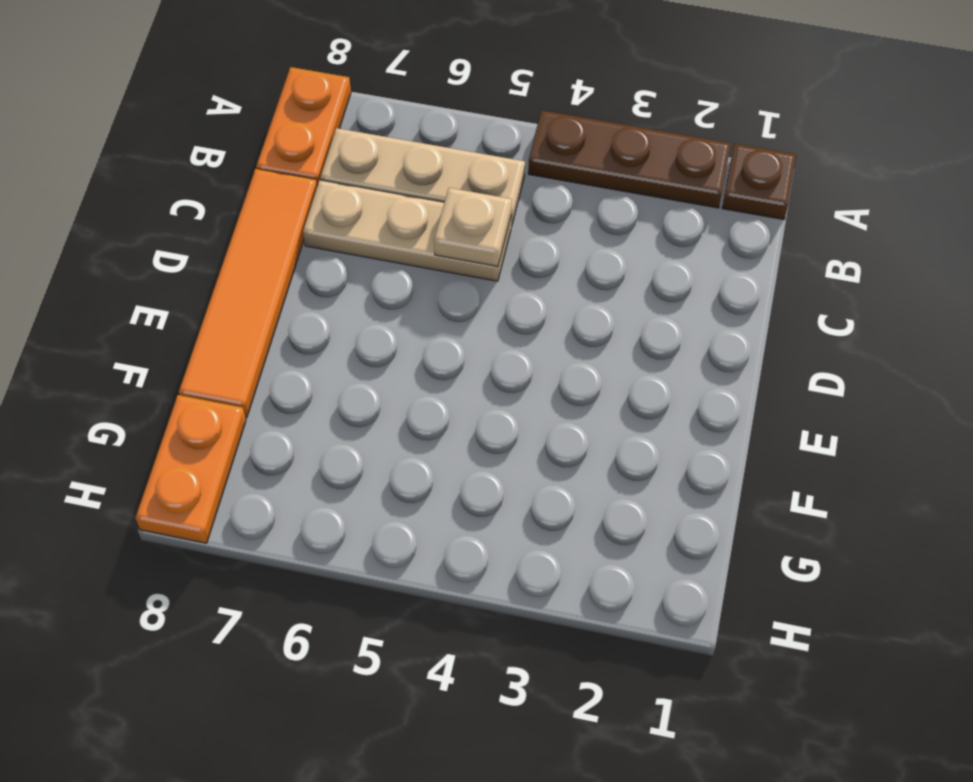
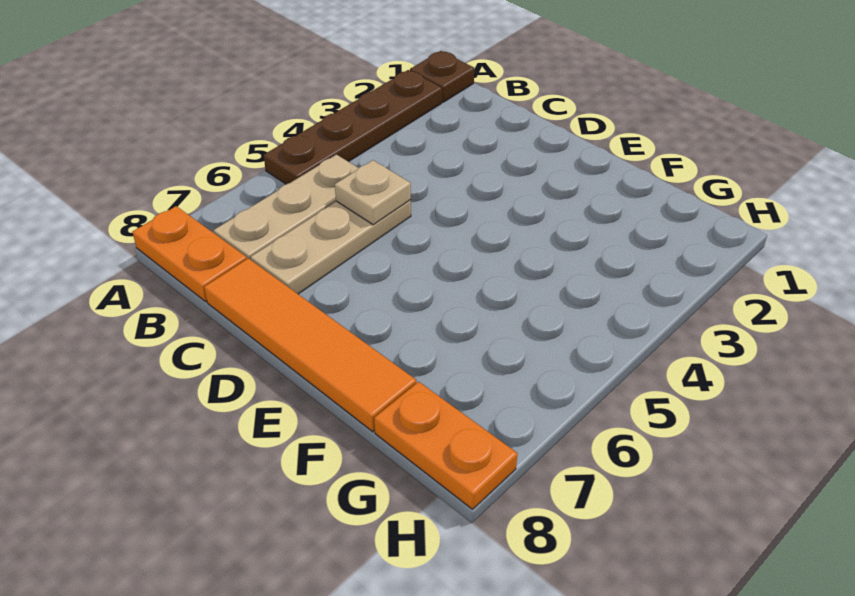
brown plate A2:A4 level 1 -> brown plate A2:A5 level 1

